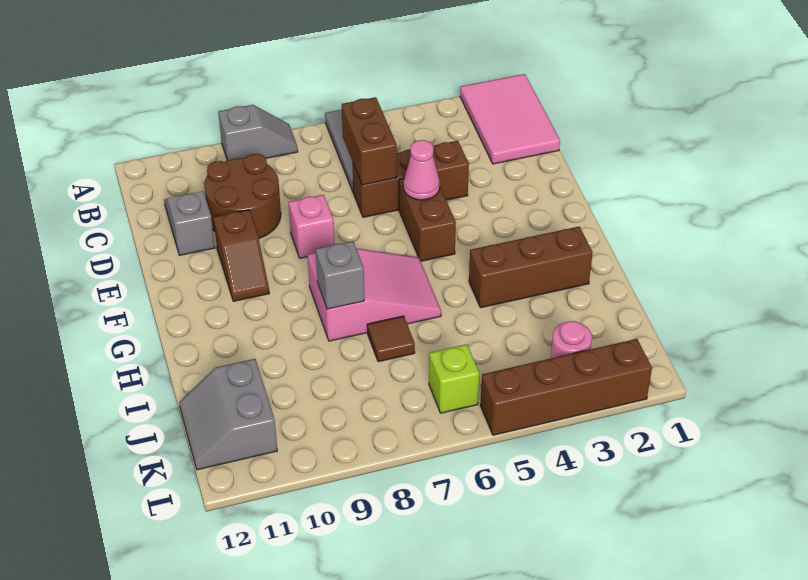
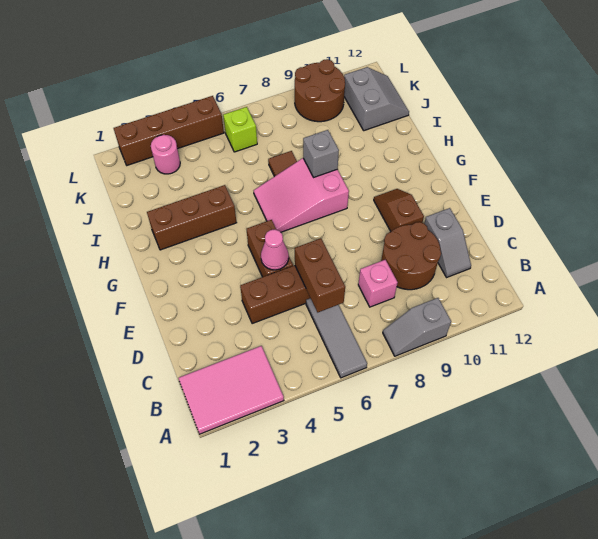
pink tile A1:C2 level 1 -> pink tile A1:B3 level 1
pink brick E8 level 1 -> pink brick C8 level 1
none -> brown round brick K9:L10 level 1

